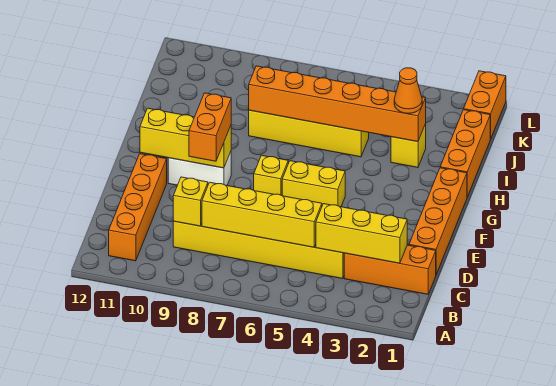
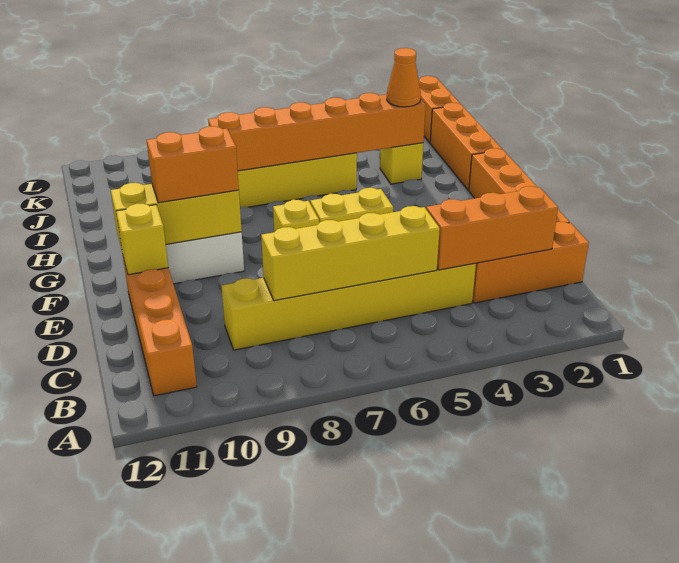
yellow brick C2:C4 level 2 -> orange brick C2:C4 level 2
yellow brick C9 level 2 -> yellow brick E11 level 2
orange brick E9:F9 level 3 -> orange brick F9:F10 level 3

